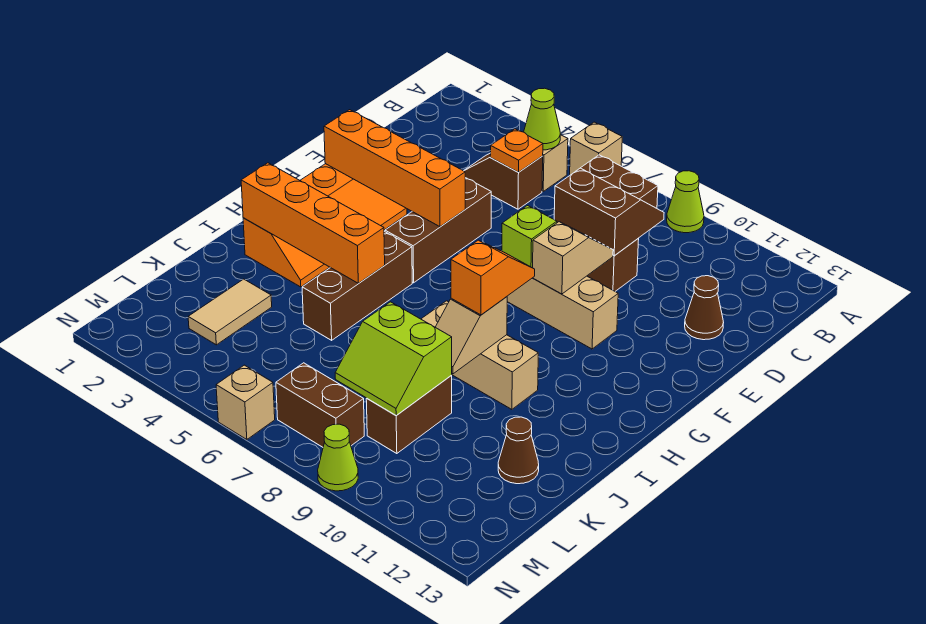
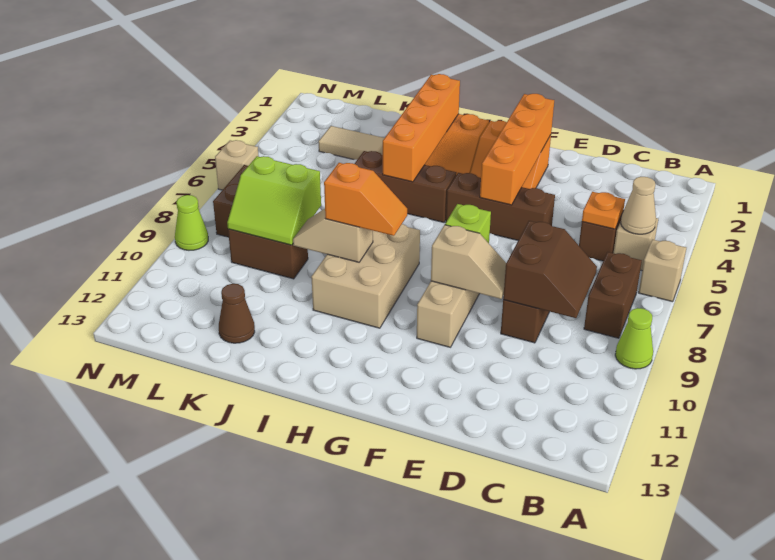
lime cone B5 level 2 -> tan cone B5 level 2
brown cone D12 level 1 -> none
tan brick I8:I10 level 1 -> tan brick H8:I10 level 1
lime slope K8:L9 level 2 top K -> lime slope K8:L9 level 2 top 8

